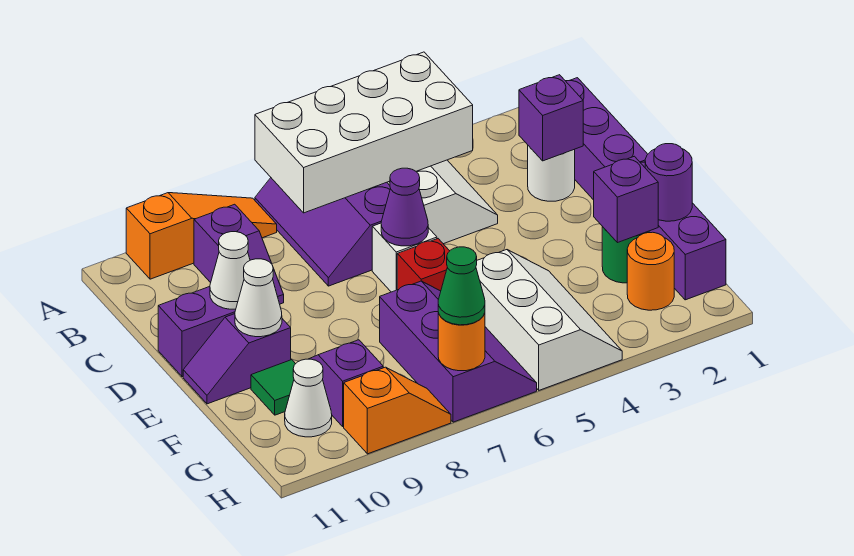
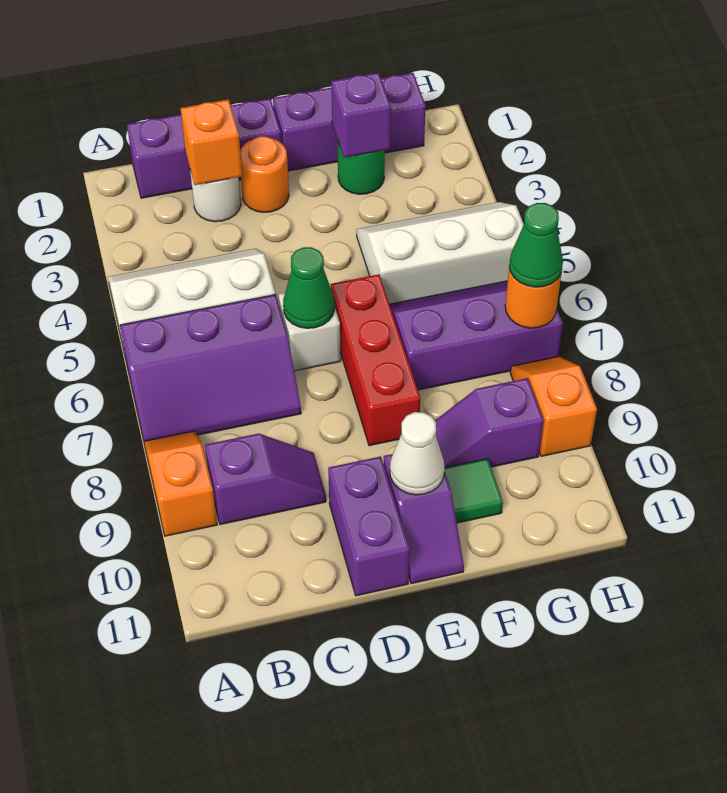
white brick A4:B7 level 2 -> none
orange slope A8:A10 level 1 top 10 -> orange slope A8:A9 level 1 top 9
purple brick C2 level 2 -> orange brick C2 level 2
purple cone D6 level 2 -> green cone D6 level 2
white cone D10 level 2 -> none
red brick E6 level 1 -> red brick E6:E8 level 1
purple round brick F1 level 2 -> none
orange round brick G2 level 1 -> orange round brick D2 level 1
white cone G10 level 1 -> none

